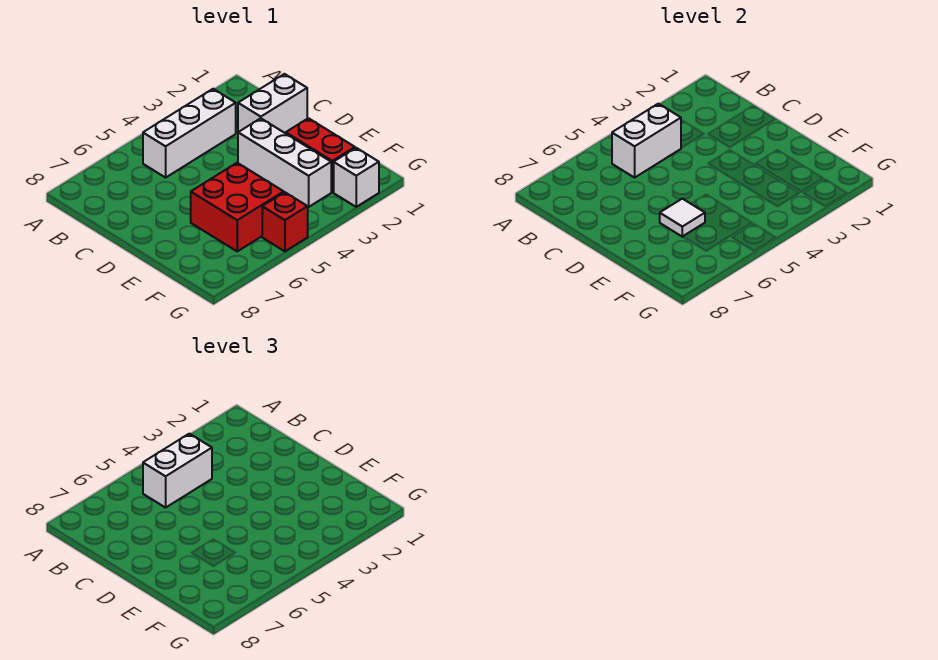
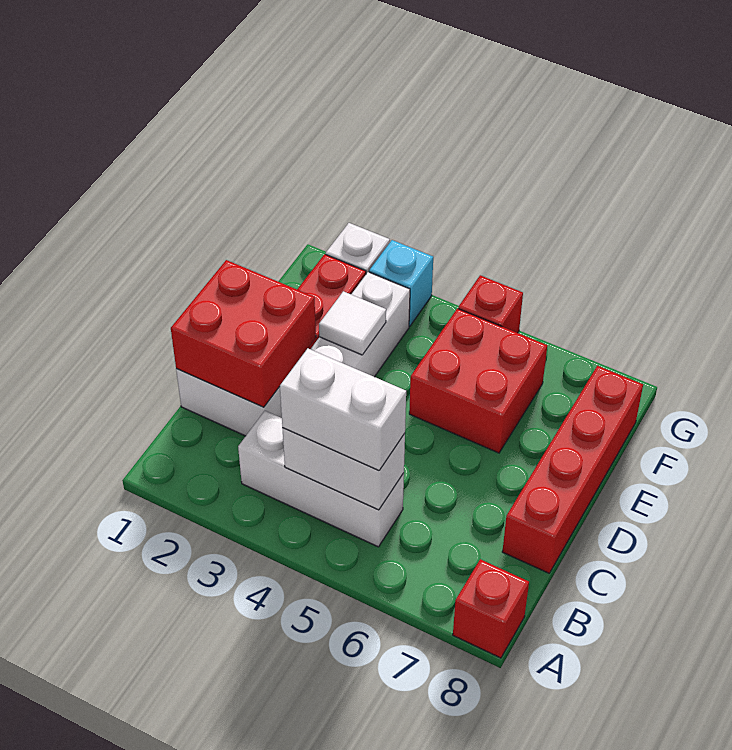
none -> red brick A8 level 1
none -> red brick C1:D2 level 2
none -> red brick C8:F8 level 1
white tile E6 level 2 -> white tile E3 level 2
none -> cyan brick G3 level 1

